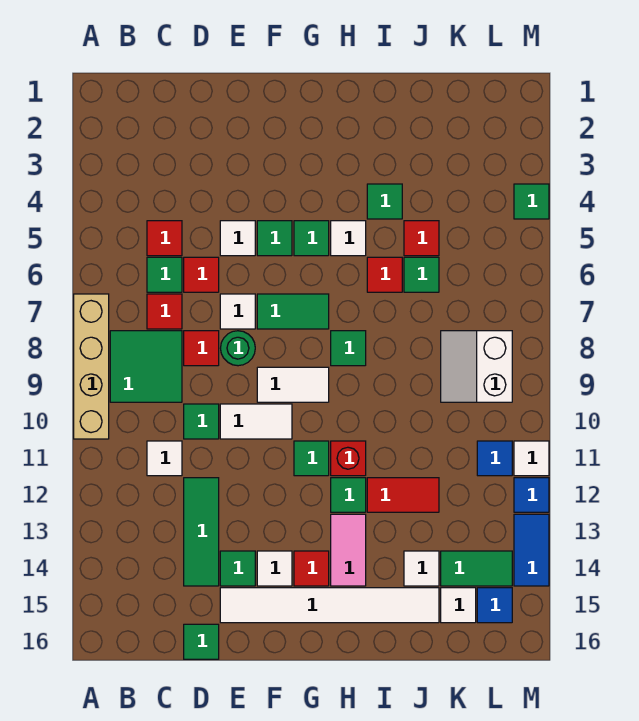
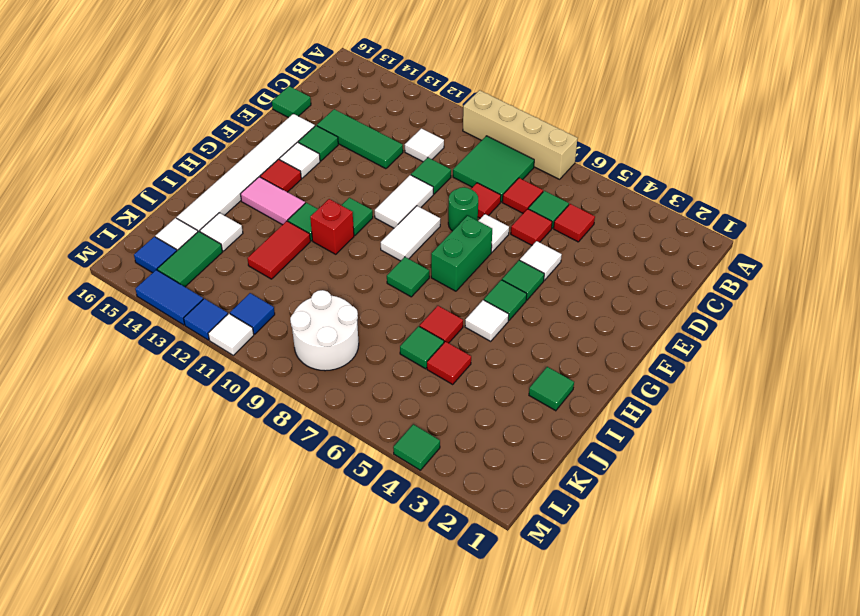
green tile F7:G7 level 1 -> green brick F7:G7 level 1
green tile I4 level 1 -> green tile I2 level 1
white slope K8:L9 level 1 top L -> white round brick K8:L9 level 1

